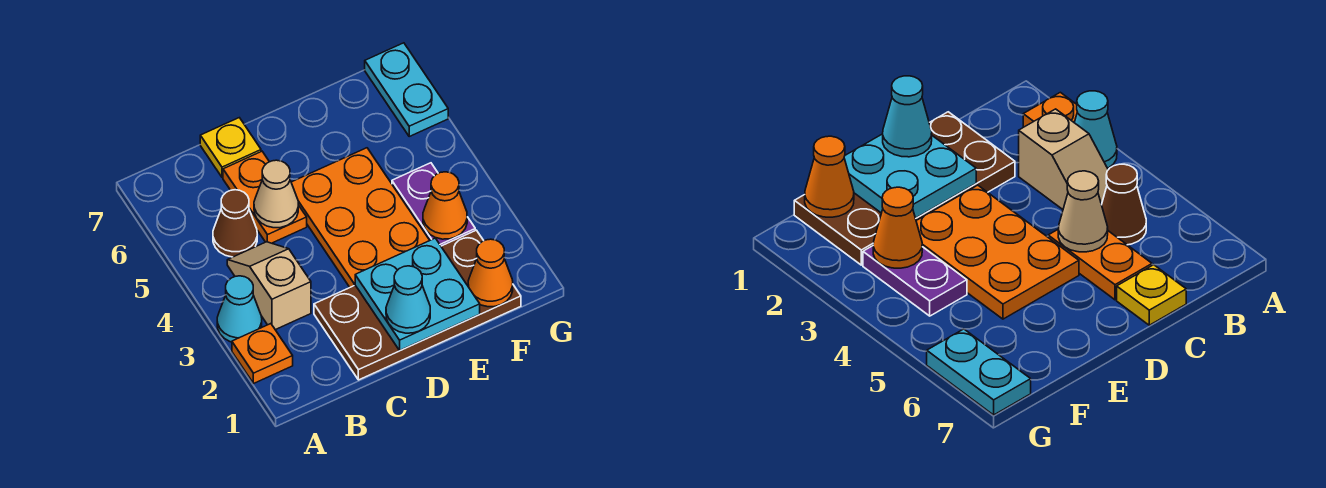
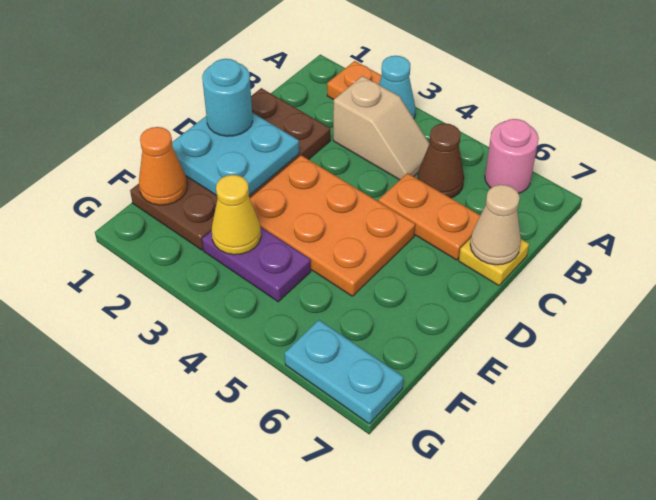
none -> pink round brick A6 level 1
tan cone C5 level 2 -> tan cone C7 level 2
cyan cone D1 level 3 -> cyan round brick D1 level 3
orange cone F3 level 2 -> yellow cone F3 level 2

